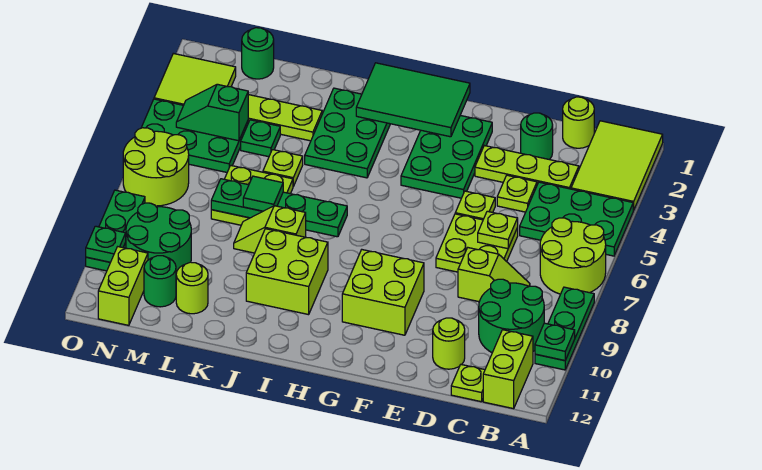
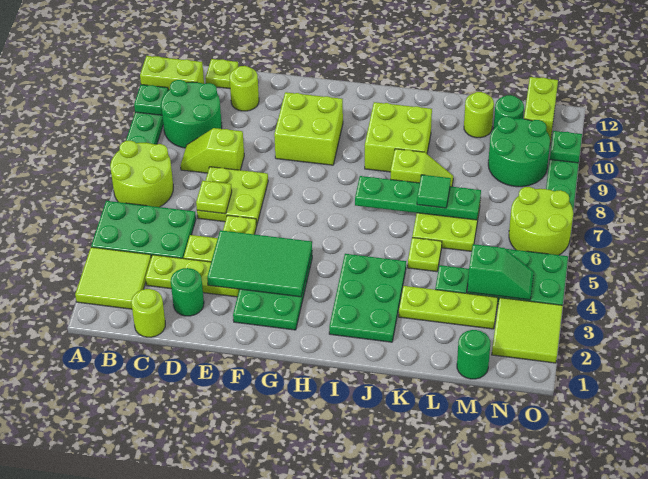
lime tile A1:B3 level 1 -> lime tile A2:B3 level 1
lime brick B11:B12 level 1 -> lime brick A11:B11 level 1
green tile G1:I2 level 2 -> green tile E3:G4 level 2

